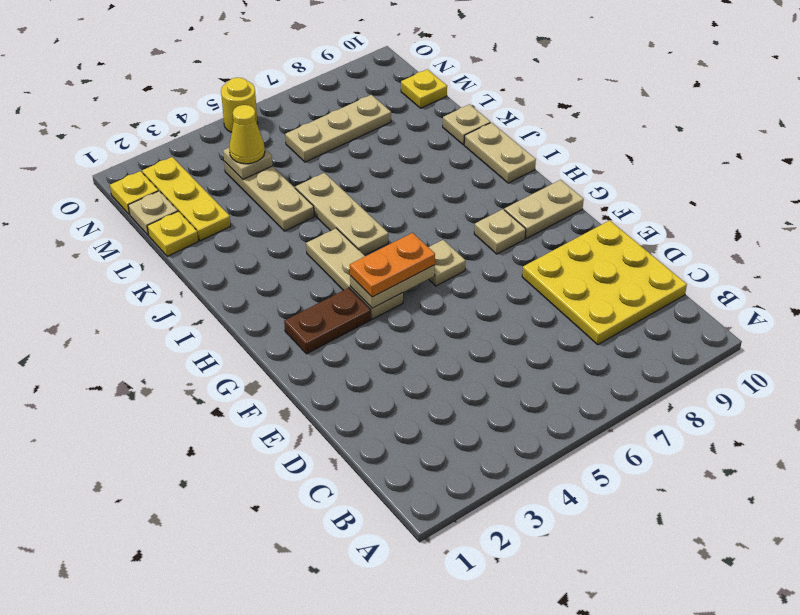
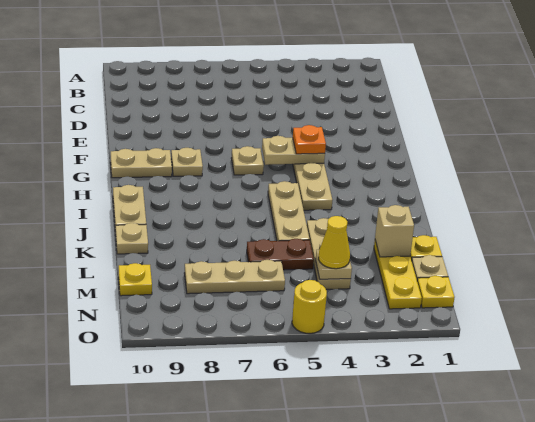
yellow plate C8:E10 level 1 -> none
brown plate G2:G3 level 1 -> brown plate L5:L6 level 1
orange plate G4:G5 level 3 -> orange plate G4 level 3
none -> tan brick L2 level 2

